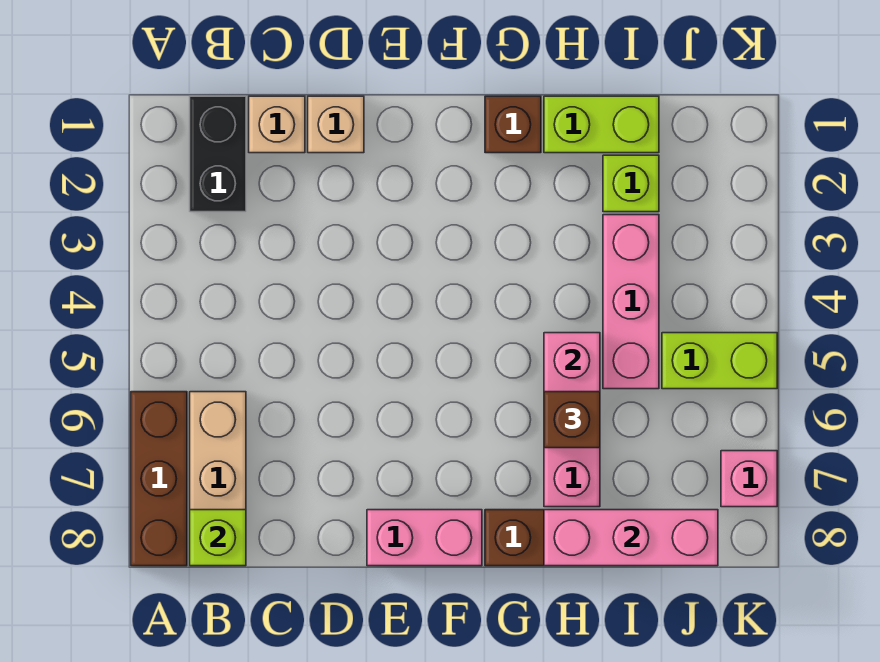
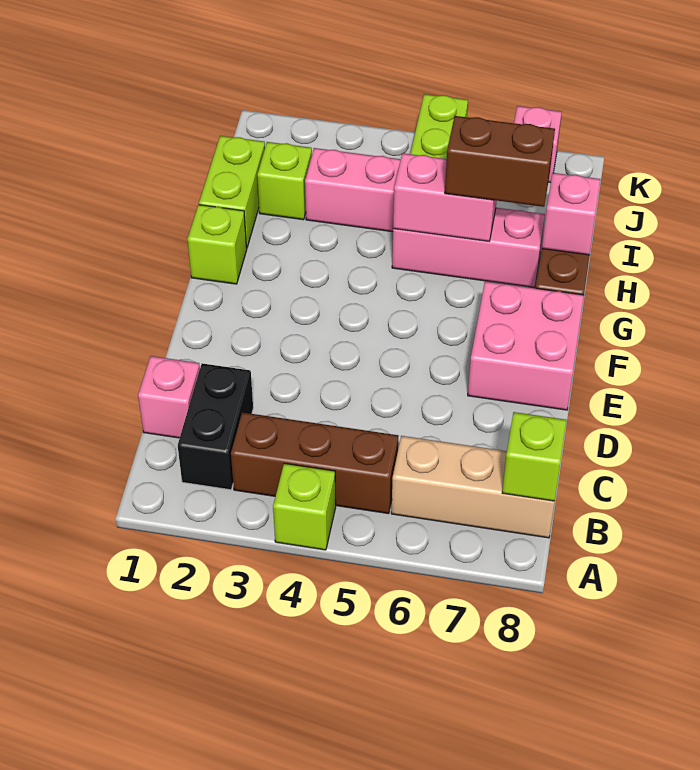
none -> lime brick A4 level 1
brown brick A6:A8 level 1 -> brown brick B3:B5 level 1
black brick B1:B2 level 1 -> black brick B2:C2 level 1
tan brick C1 level 1 -> pink brick C1 level 1
tan brick D1 level 1 -> none
pink brick E8:F8 level 1 -> pink brick E7:F8 level 1
brown brick G1 level 1 -> lime brick G1 level 1
brown brick H6 level 3 -> brown brick H6:H7 level 3
pink brick H8:J8 level 2 -> pink brick H8 level 2

